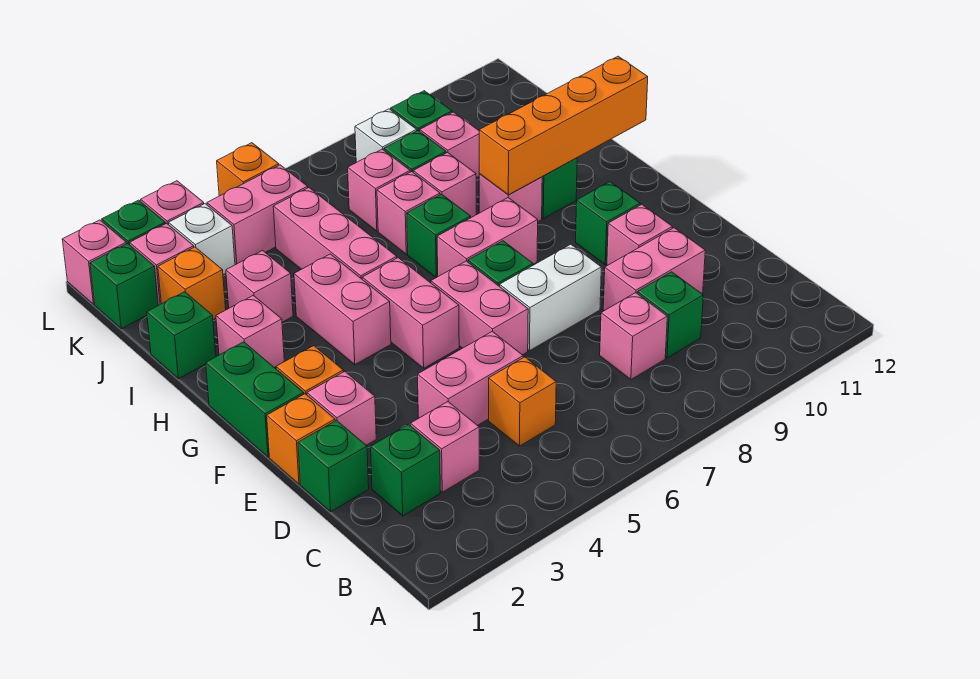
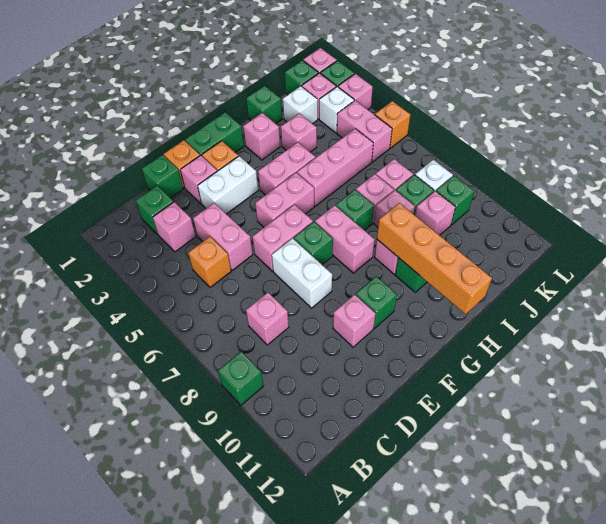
green brick C9 level 1 -> green brick A9 level 1
pink brick D9:D10 level 1 -> none
none -> white brick E3:F3 level 1
orange brick J2 level 1 -> white brick J2 level 1

